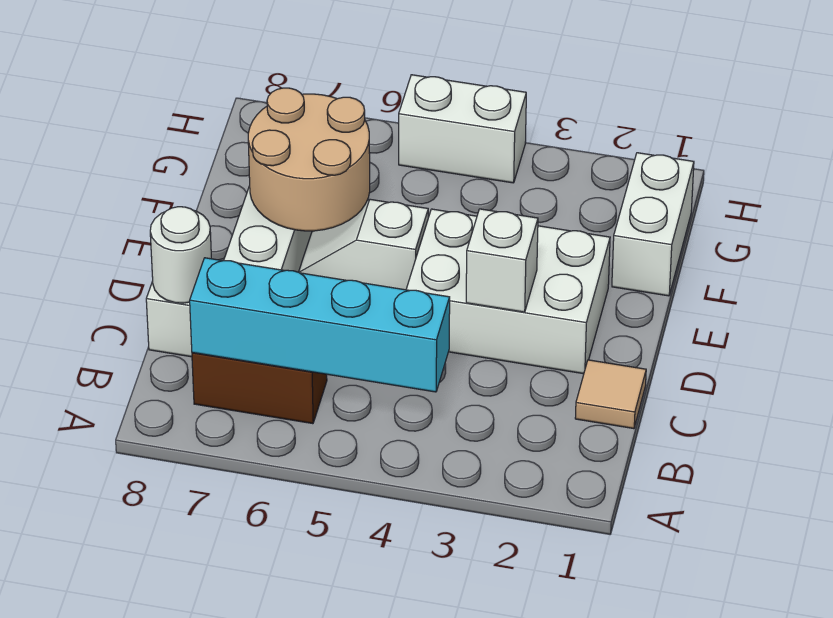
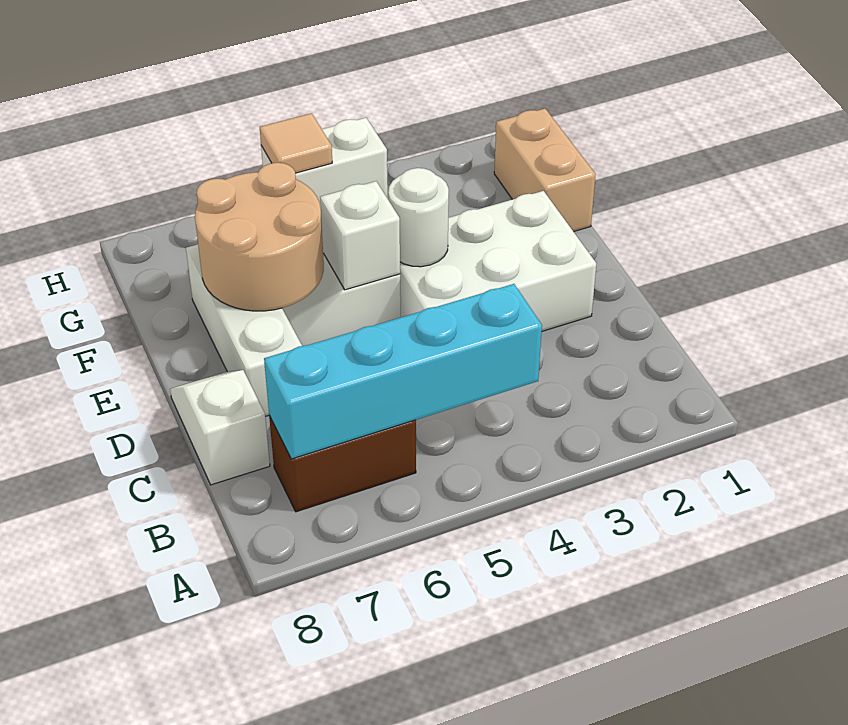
tan tile C1 level 1 -> tan tile H5 level 2
white round brick C8 level 2 -> white round brick E4 level 2
white brick D3 level 2 -> white brick E5 level 2
white brick F1:G1 level 1 -> tan brick F1:G1 level 1

